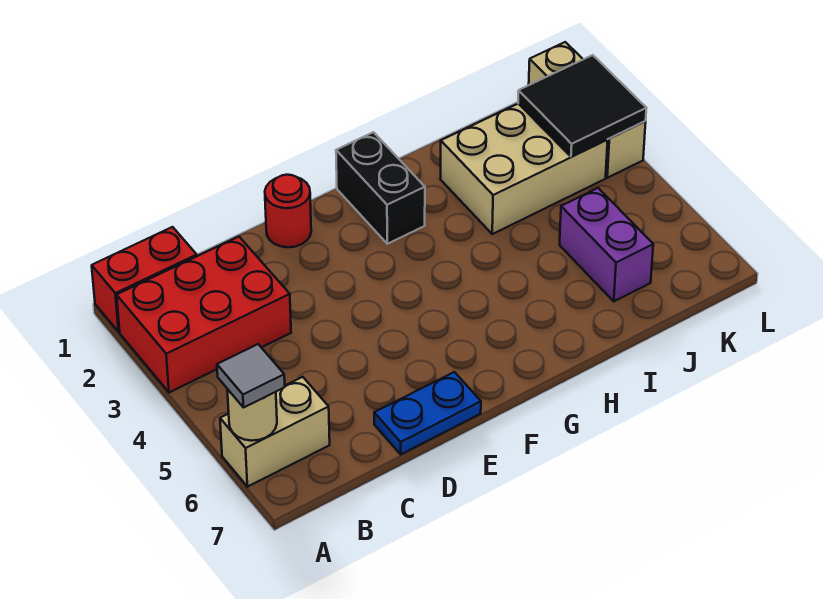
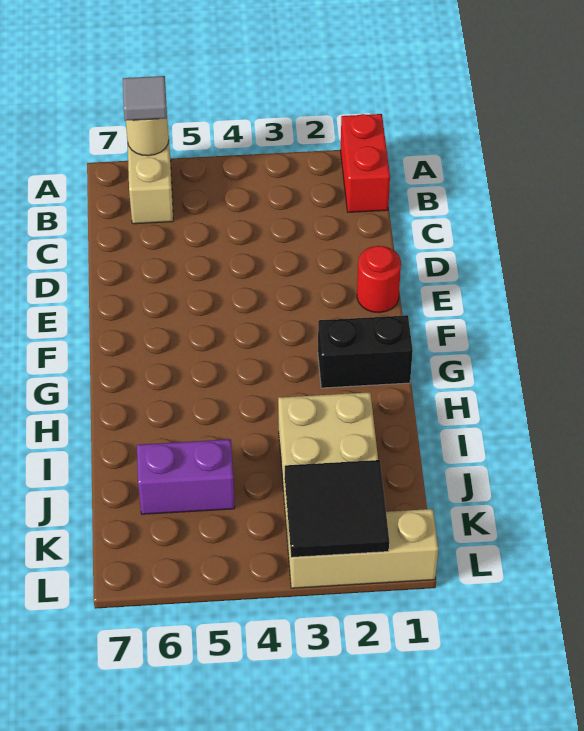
red brick A2:C3 level 1 -> none
blue plate D7:E7 level 1 -> none

